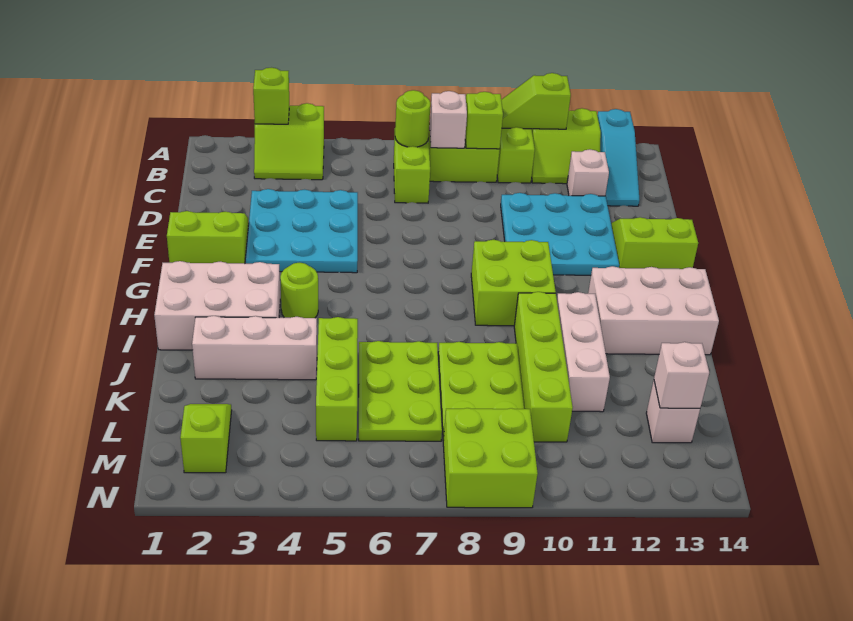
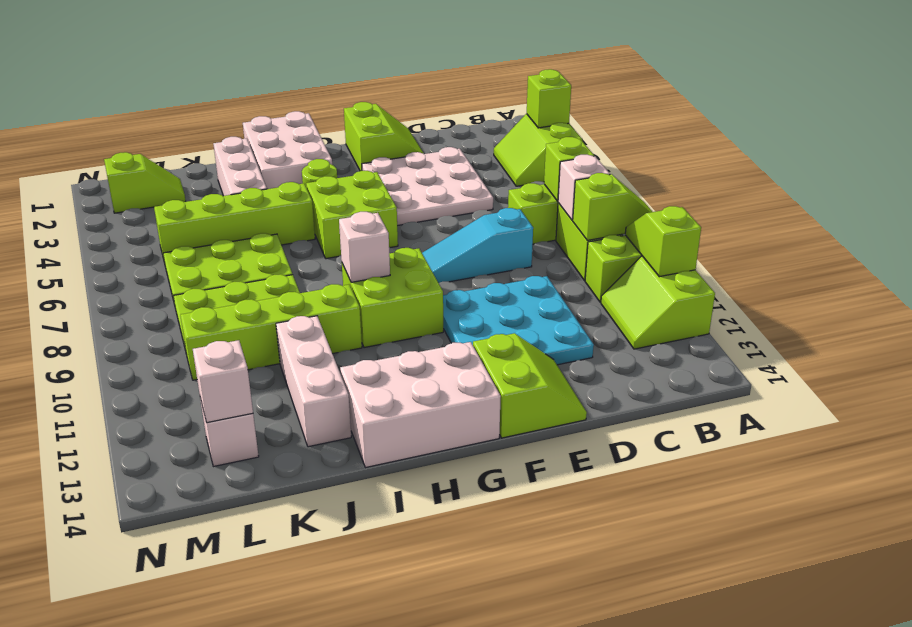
cyan slope A13:C13 level 1 top A -> cyan slope D8:F8 level 1 top D
lime round brick B7 level 2 -> lime brick B7 level 2
white brick C12 level 1 -> white brick H9 level 2
cyan plate D3:F5 level 1 -> white plate D3:F5 level 1
white brick H12:I14 level 1 -> white brick G13:I14 level 1
white brick I11:K11 level 1 -> white brick J11:J13 level 1
lime brick J5:L5 level 1 -> lime brick I5:L5 level 1
lime brick M8:N9 level 1 -> lime brick G5:H6 level 1

